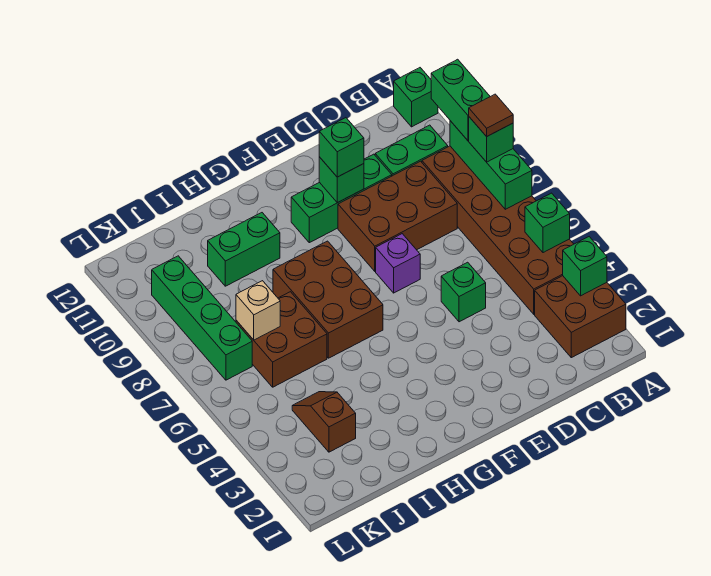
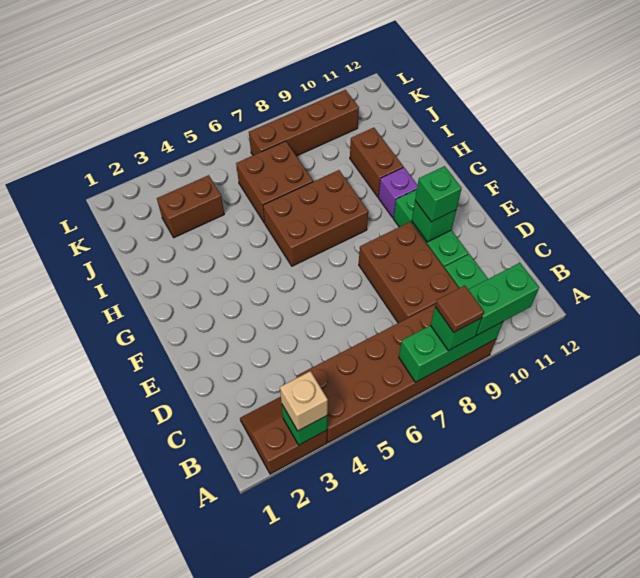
brown brick A2:B3 level 1 -> brown slope A2:B3 level 1 top A
green brick A5 level 2 -> none
green brick A12 level 1 -> none
green brick D5 level 1 -> none
purple brick E7 level 1 -> purple brick G10 level 1
green brick H10:I10 level 1 -> brown brick H10:I10 level 1
brown slope J3:J4 level 1 top 3 -> brown brick J3:J4 level 1
tan brick J7 level 2 -> tan brick A3 level 3
green brick K7:K10 level 1 -> brown brick K7:K10 level 1

